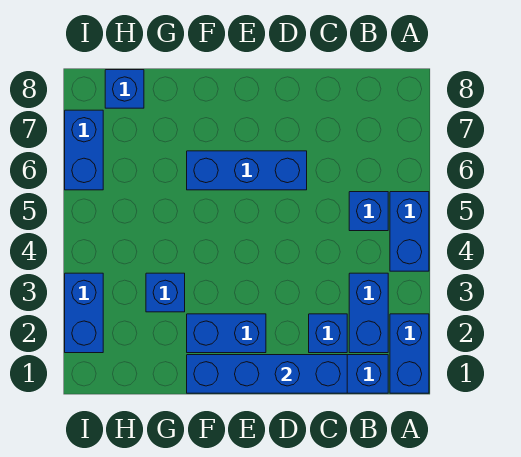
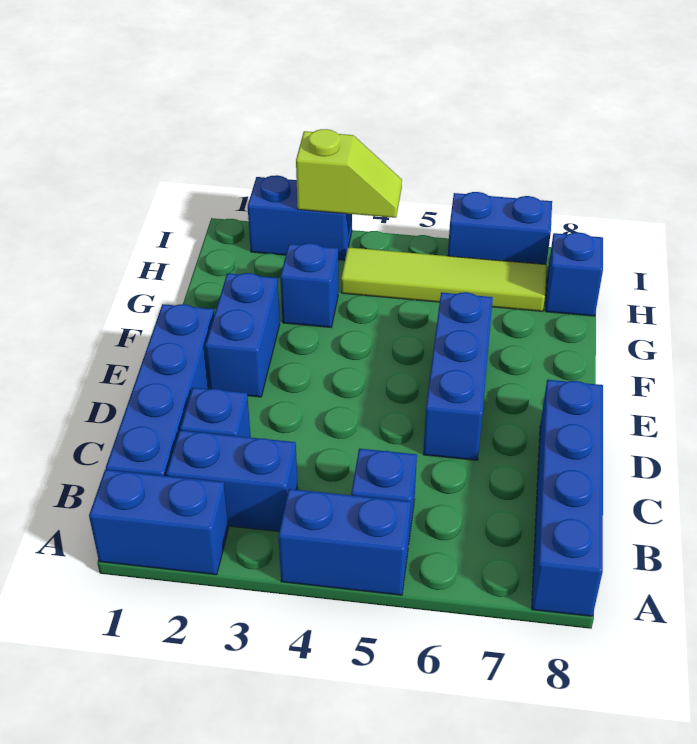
blue brick C1:F1 level 2 -> blue brick A8:D8 level 1
none -> lime tile H4:H7 level 1
none -> lime slope I3:I4 level 2 top 3

